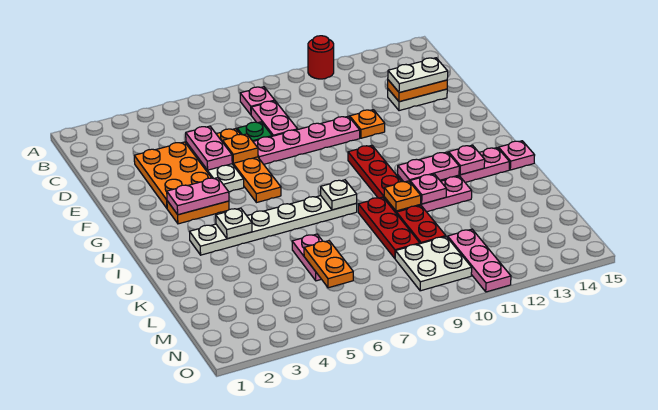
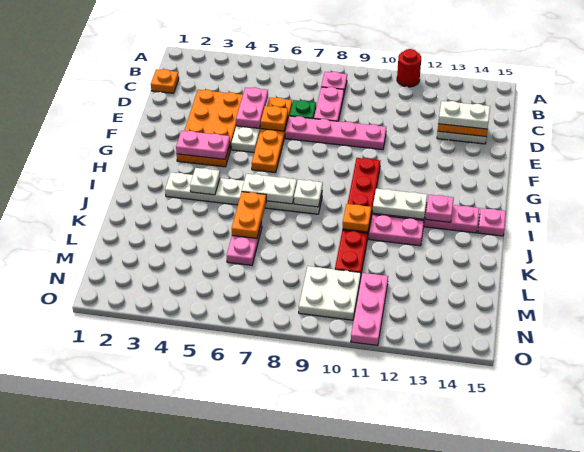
orange plate E11 level 1 -> orange plate C1 level 1
none -> white plate I6:I7 level 2
pink plate I11:I12 level 2 -> white plate I11:I12 level 2
red plate J9:L9 level 1 -> none
pink plate J11 level 2 -> none
orange plate L6:M6 level 2 -> orange plate J6:K6 level 2

